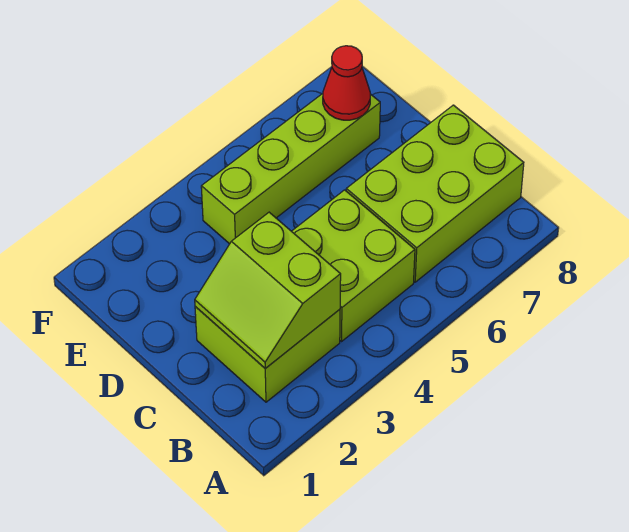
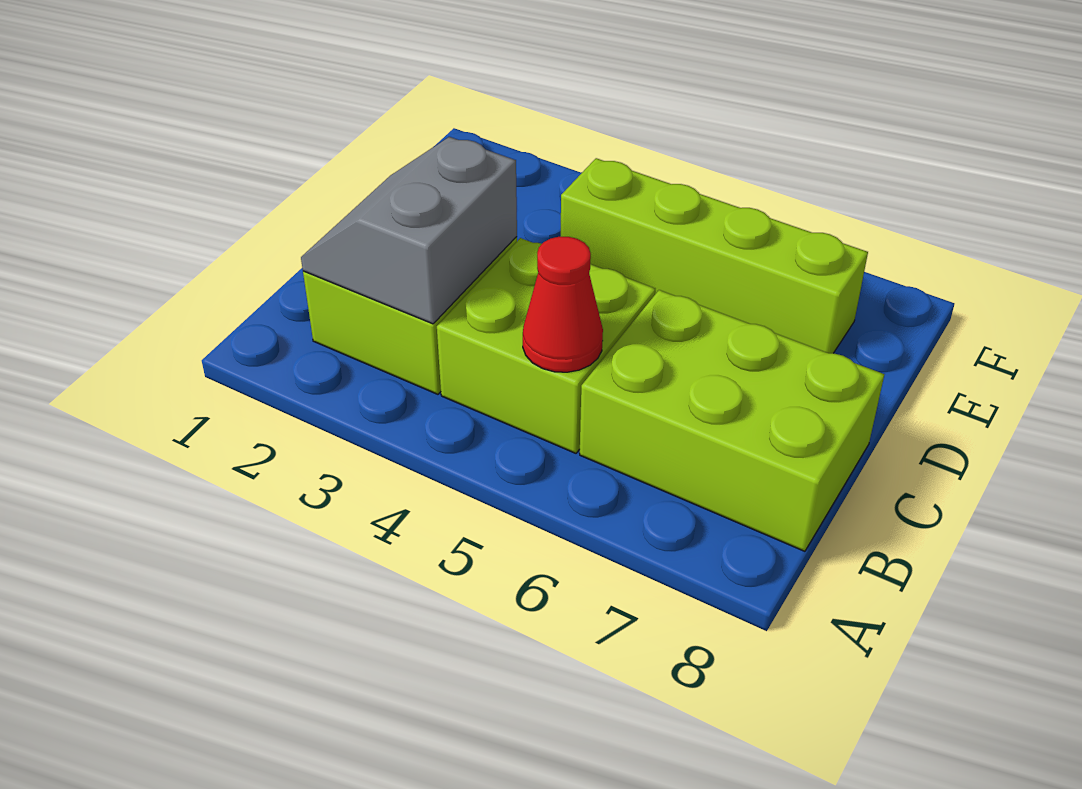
lime slope B2:C3 level 2 top 3 -> grey slope B2:C3 level 2 top 3
red cone E7 level 2 -> red cone B5 level 2

